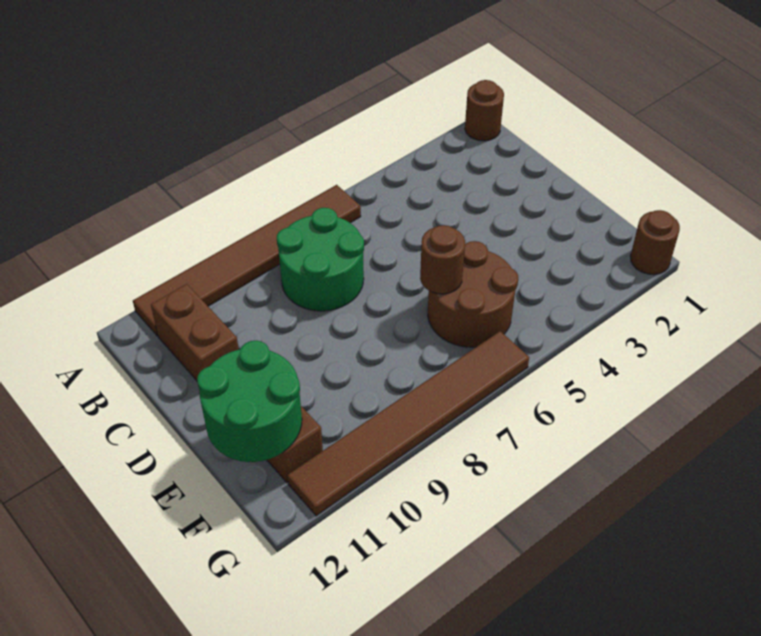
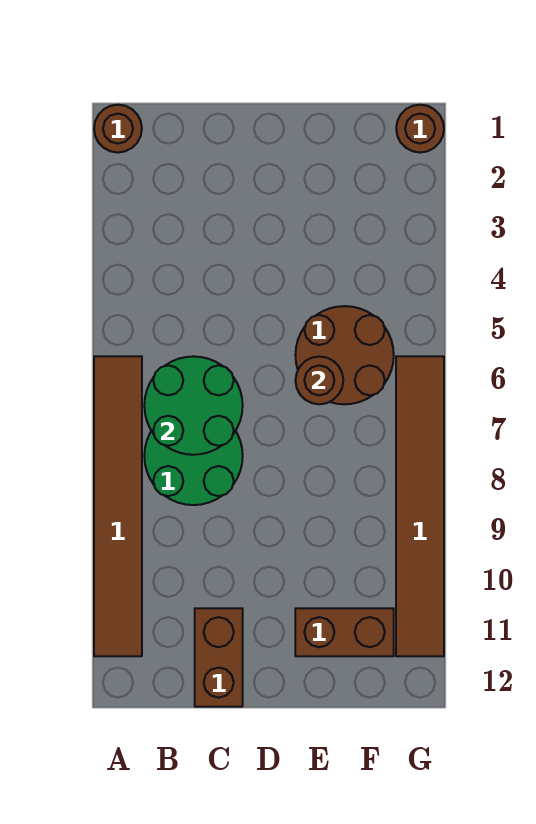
brown brick B11:C11 level 1 -> brown brick C11:C12 level 1
green round brick E11:F12 level 2 -> green round brick B6:C7 level 2

